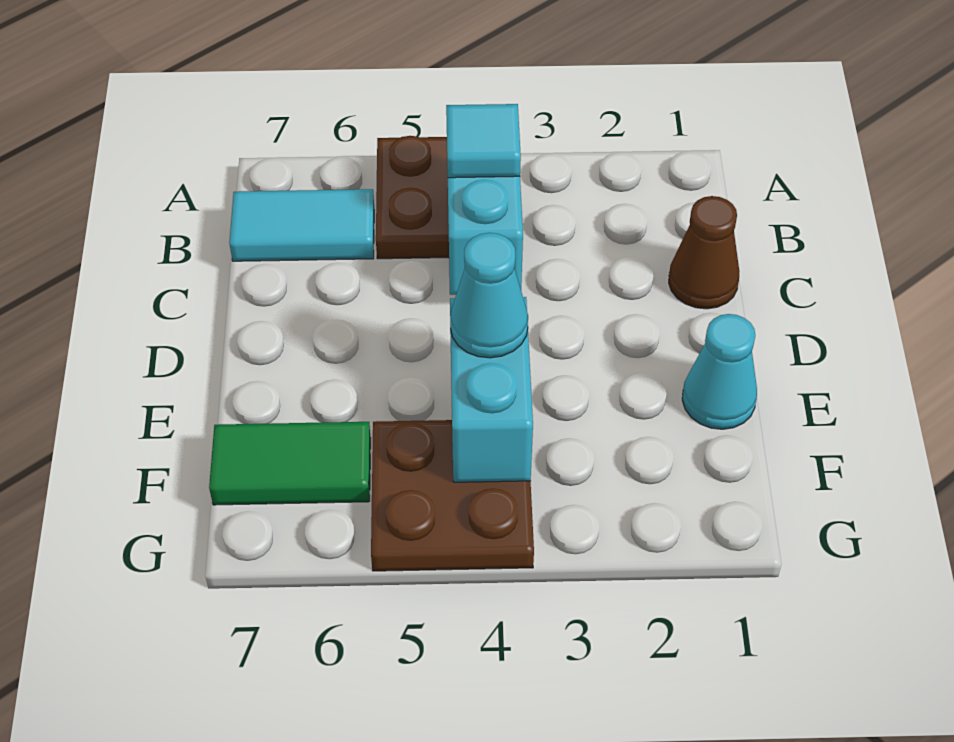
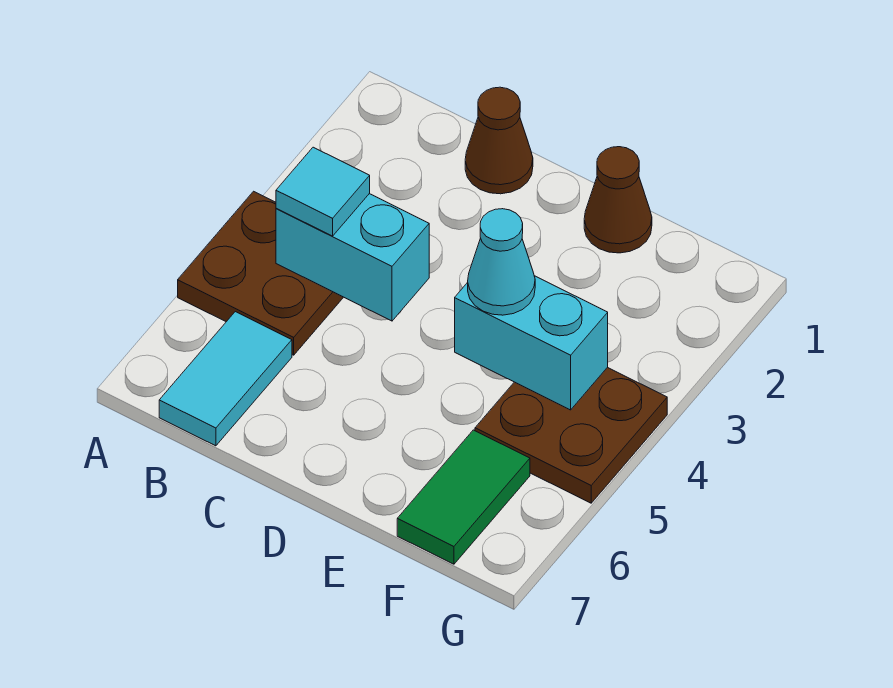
cyan cone E1 level 1 -> brown cone E1 level 1

